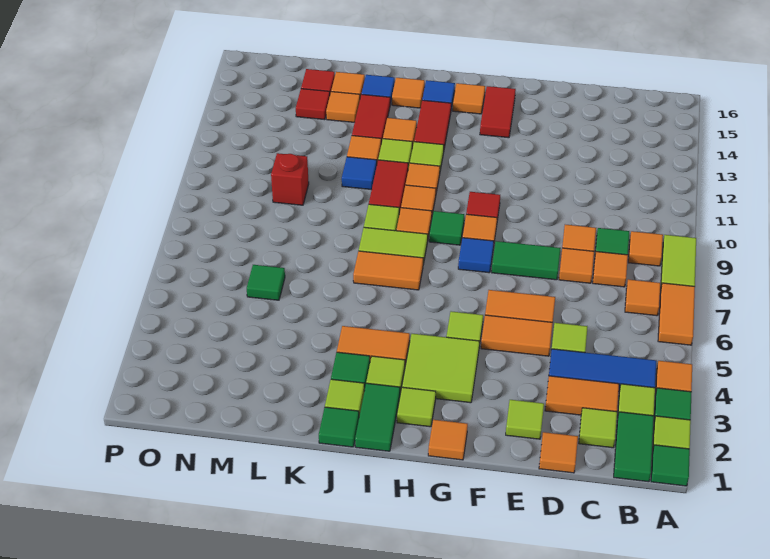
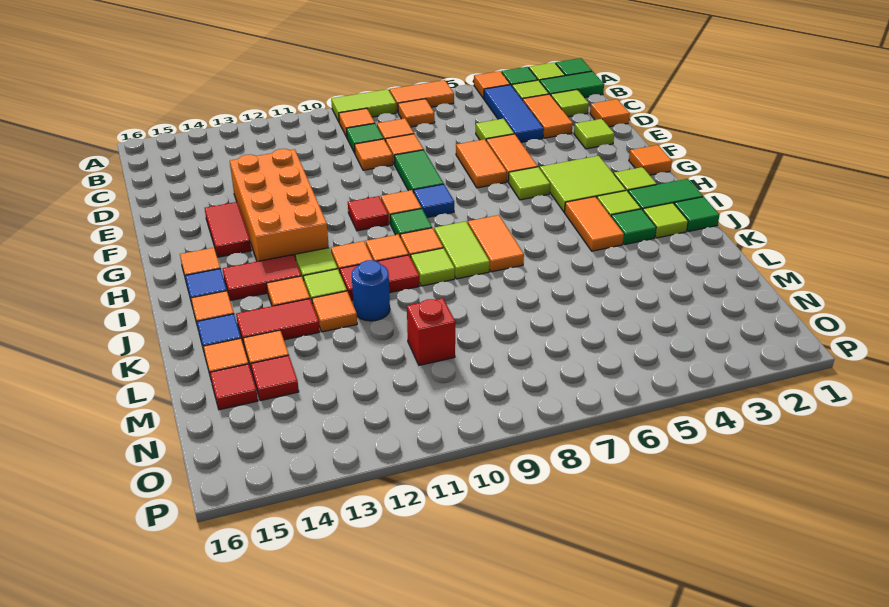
none -> orange brick E12:H13 level 1
red tile G14:G15 level 1 -> red tile F14:G14 level 1
blue tile K11 level 1 -> blue round brick K11 level 1
green tile M6 level 1 -> none

